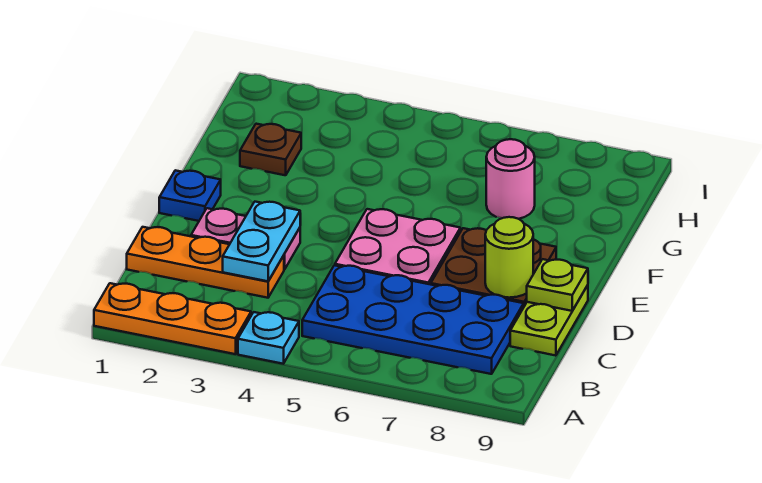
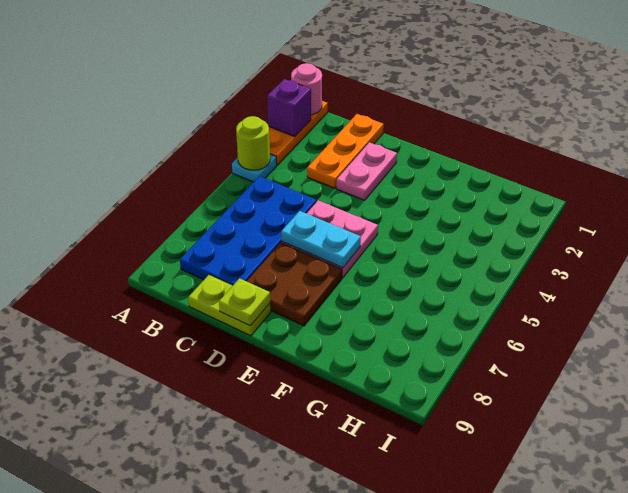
none -> purple brick A2 level 2
cyan plate C3:D3 level 2 -> cyan plate D6:E6 level 2
lime round brick D8 level 2 -> lime round brick A4 level 2
blue plate E1 level 1 -> none
brown plate G2 level 1 -> none
pink round brick G7 level 1 -> pink round brick A1 level 2

